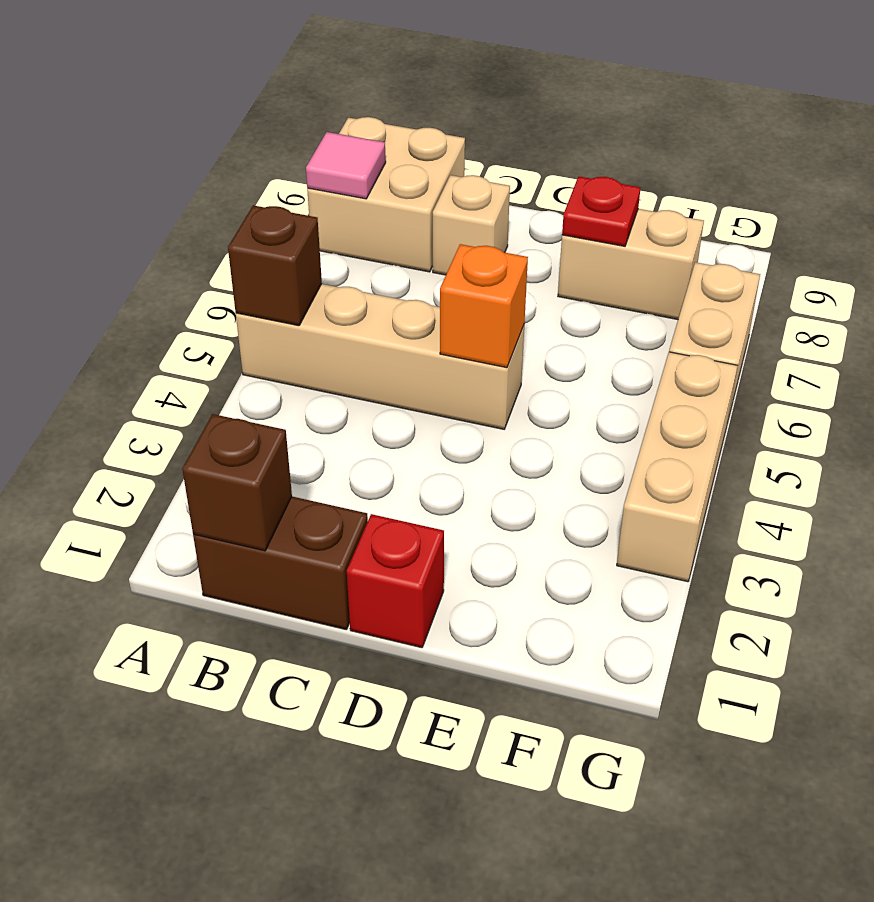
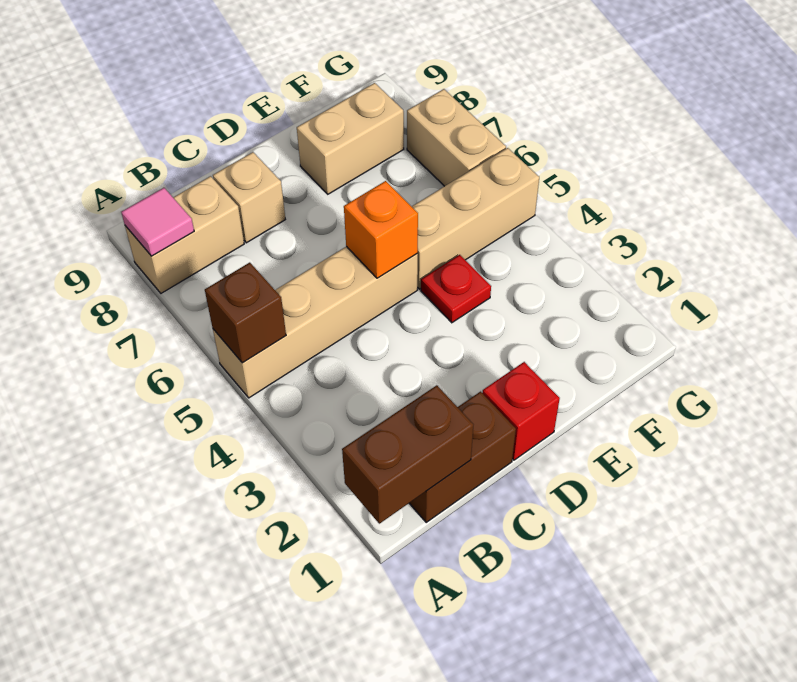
tan brick A8:B9 level 1 -> tan brick A8:B8 level 1
brown brick B1 level 2 -> brown brick A1:B1 level 2
red plate E8 level 2 -> red plate E4 level 1
tan brick G3:G5 level 1 -> tan brick E5:G5 level 1

